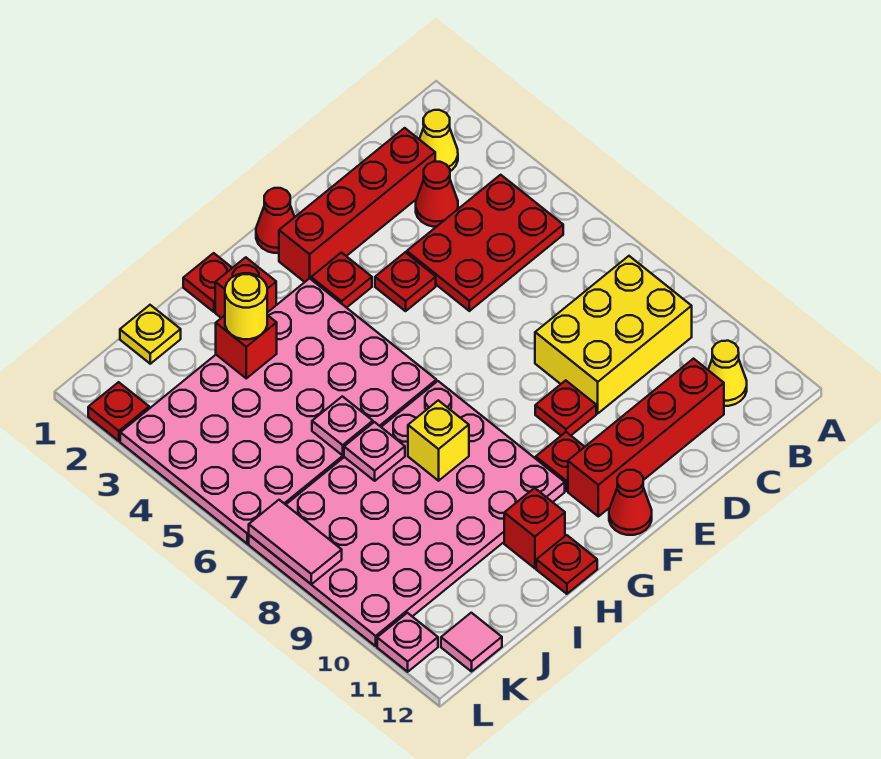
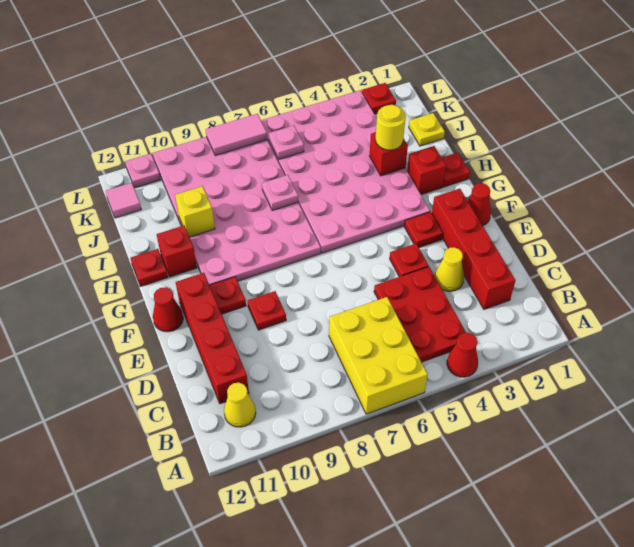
yellow cone B2 level 1 -> yellow cone D3 level 1
yellow brick B8:D9 level 1 -> yellow brick A6:C7 level 1
red cone C3 level 1 -> red cone A4 level 1
yellow brick H8 level 2 -> yellow brick I10 level 2
pink plate I6 level 2 -> pink plate K6 level 2

